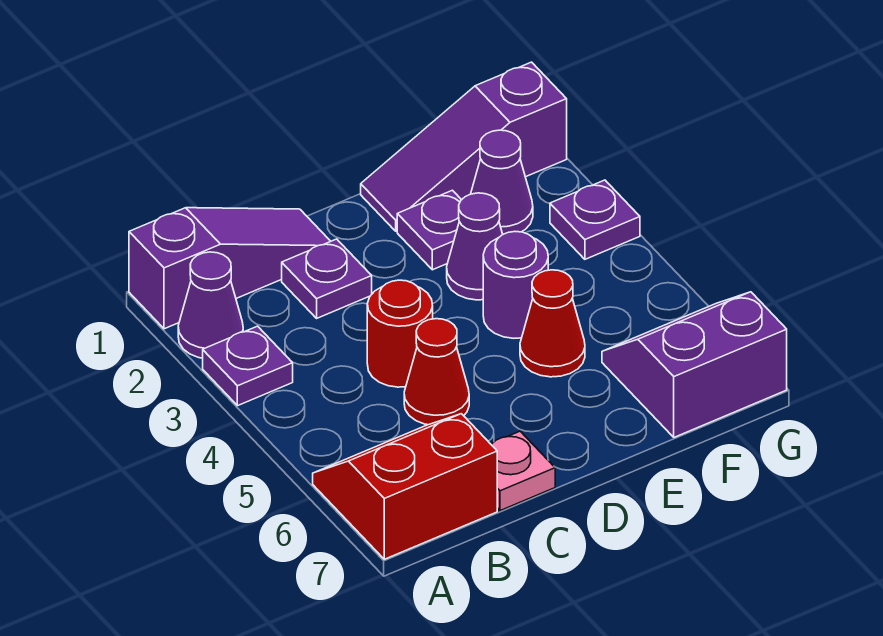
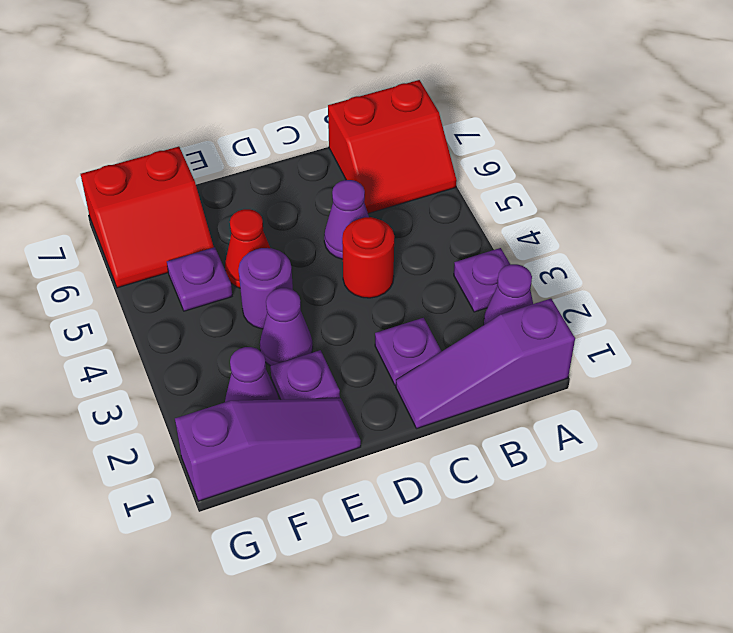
red cone C5 level 1 -> purple cone C5 level 1
pink plate C7 level 1 -> none
purple slope F6:G7 level 1 top 7 -> red slope F6:G7 level 1 top 7
purple plate G3 level 1 -> purple plate F5 level 1

